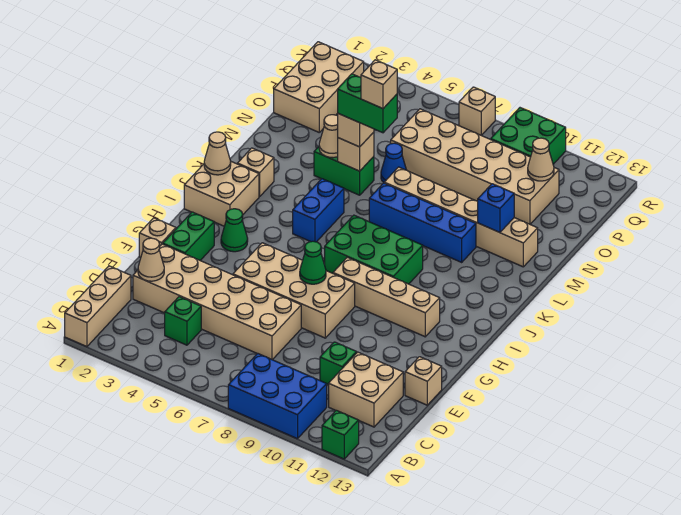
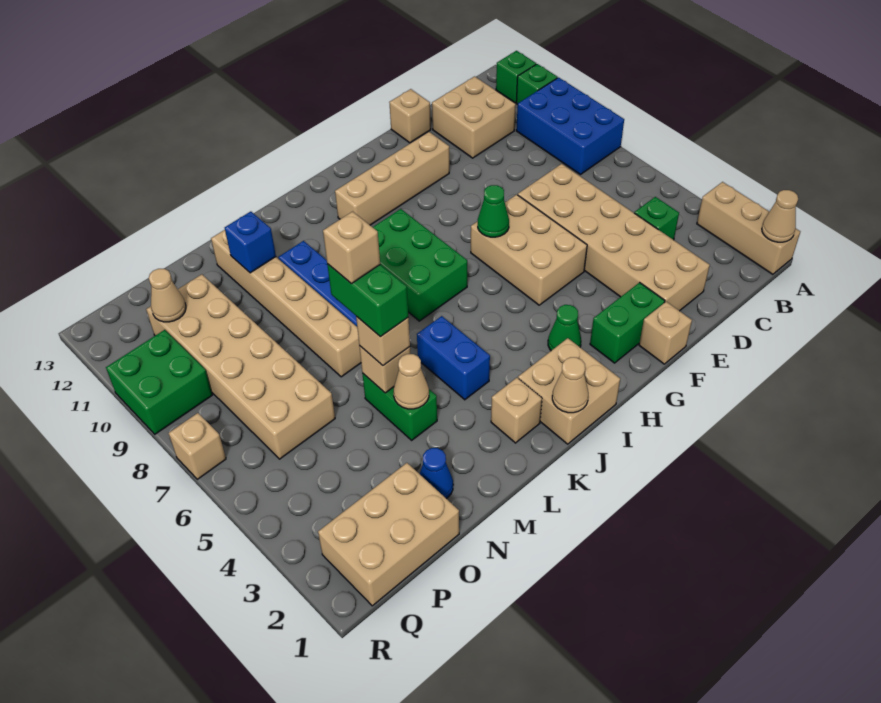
tan brick A1:C1 level 1 -> tan brick A1:A3 level 1
tan cone D2 level 2 -> tan cone A1 level 2
green brick D10 level 1 -> green brick A11 level 1
tan brick F5:G8 level 1 -> tan brick F5:G7 level 1
tan brick H8:H11 level 1 -> tan brick F11:I11 level 1
blue brick J5:K5 level 1 -> blue brick K4:K5 level 1
blue cone N6 level 1 -> blue cone N2 level 1

